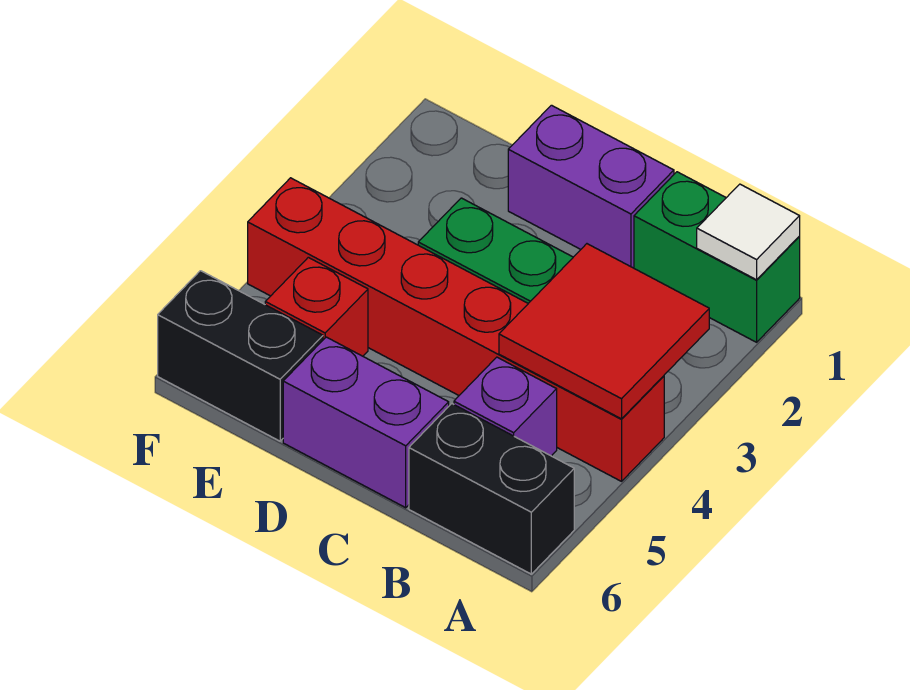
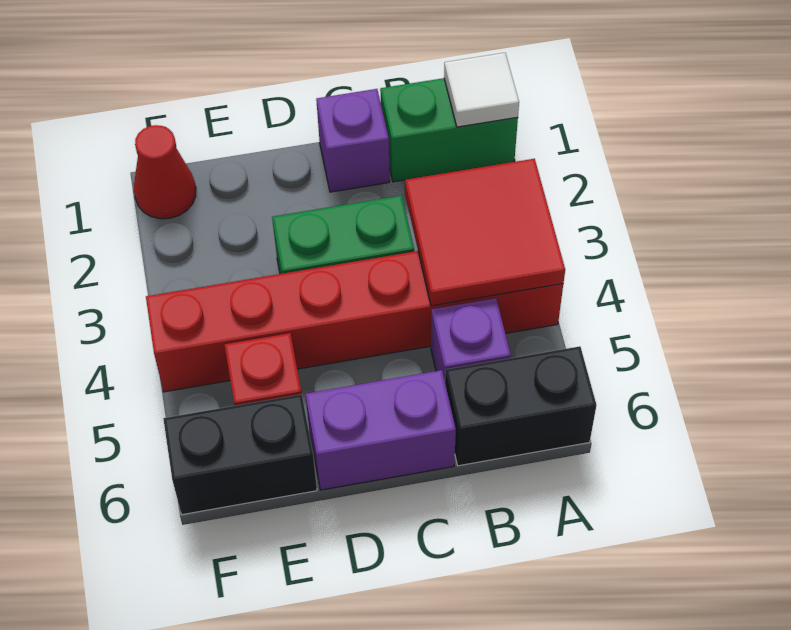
purple brick C1:D1 level 1 -> purple brick C1 level 1
none -> red cone F1 level 1

